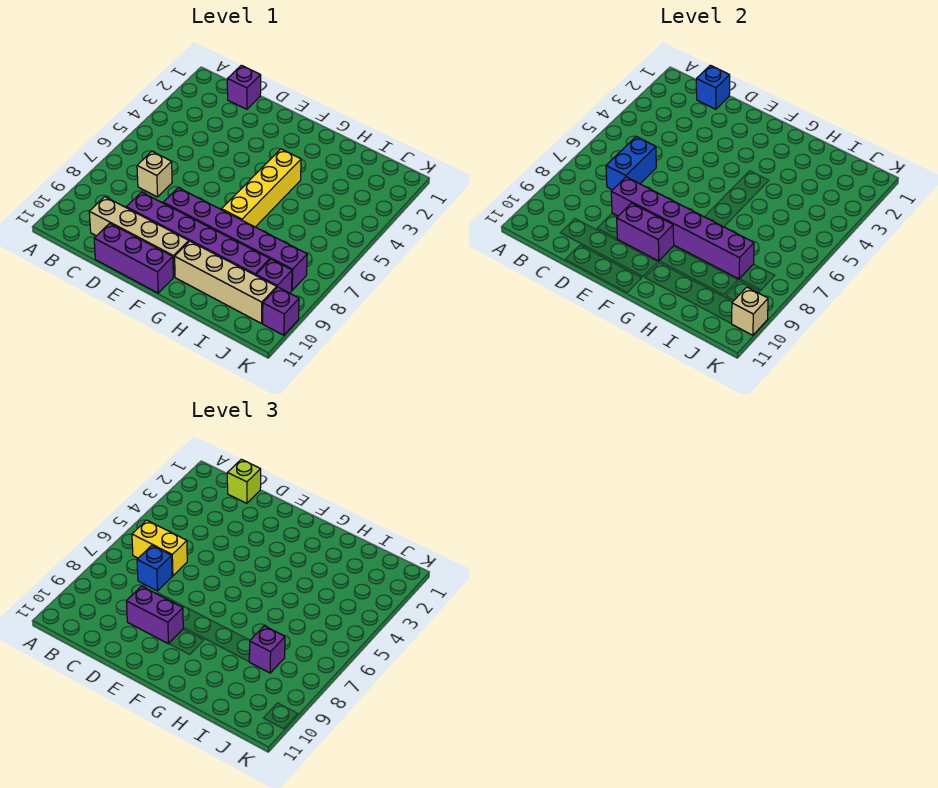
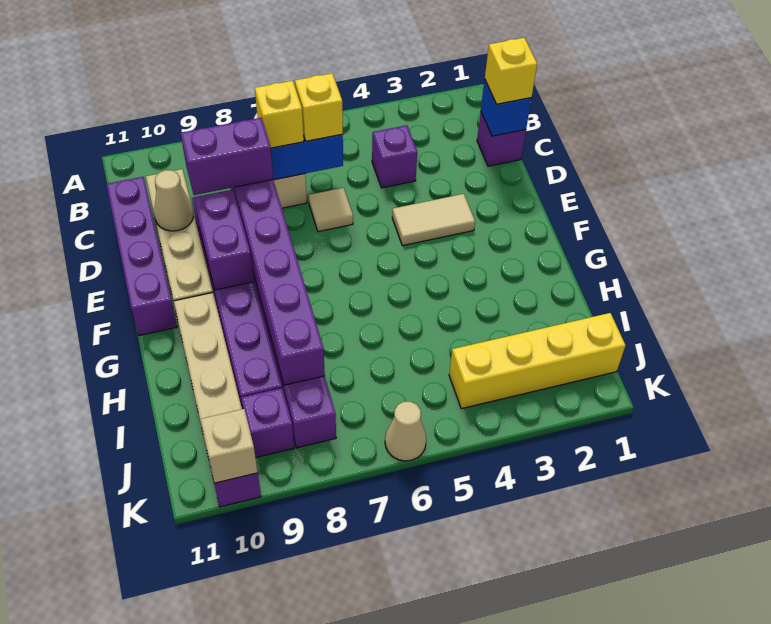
yellow brick B6:C6 level 3 -> yellow brick C6 level 3
lime brick C1 level 3 -> yellow brick C1 level 3
blue brick C7 level 3 -> yellow brick C7 level 3
none -> tan tile D6 level 1
purple brick D9:E9 level 3 -> purple brick D8:D9 level 3
none -> tan cone D10 level 2
purple brick D11:F11 level 1 -> purple brick C11:F11 level 1
none -> tan tile E3:E4 level 1
yellow brick G4:G7 level 1 -> yellow brick J1:J4 level 1
purple brick I8 level 3 -> purple brick C4 level 1
none -> tan cone K6 level 1

